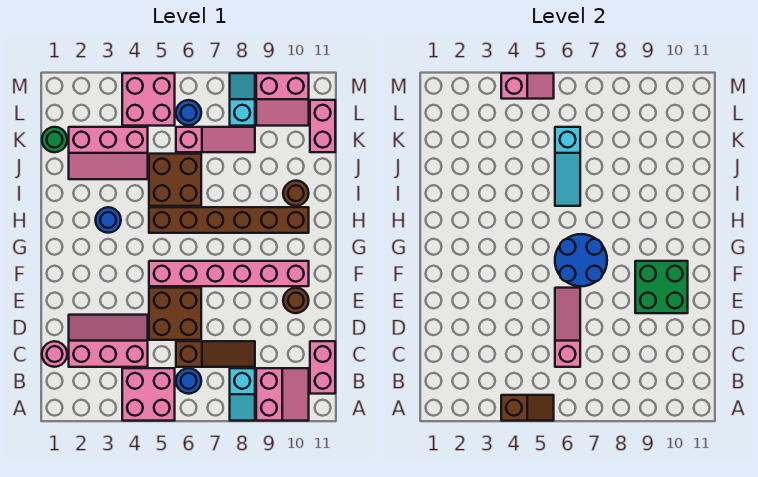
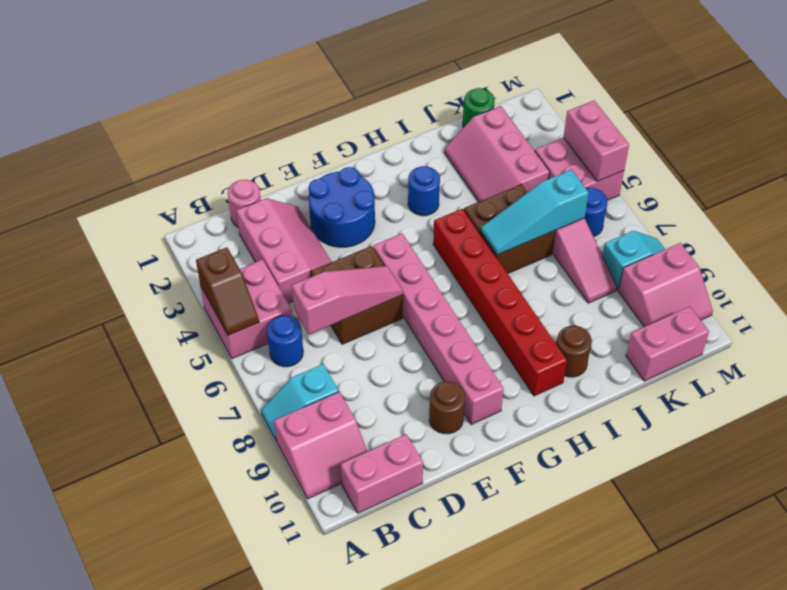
brown slope C6:C8 level 1 top 6 -> none
green brick E9:F10 level 2 -> none
blue round brick F6:G7 level 2 -> blue round brick E2:F3 level 1
brown brick H5:H10 level 1 -> red brick H5:H10 level 1
pink slope L9:M10 level 1 top M -> pink slope L9:M10 level 1 top 9
pink slope M4:M5 level 2 top 4 -> pink brick M4:M5 level 2

